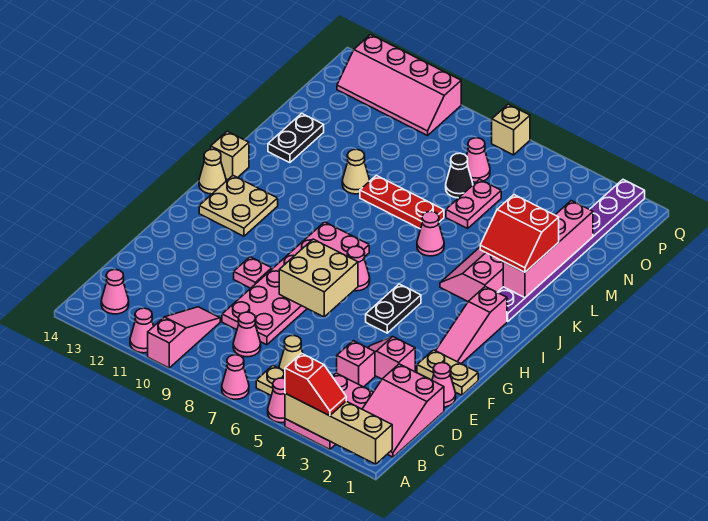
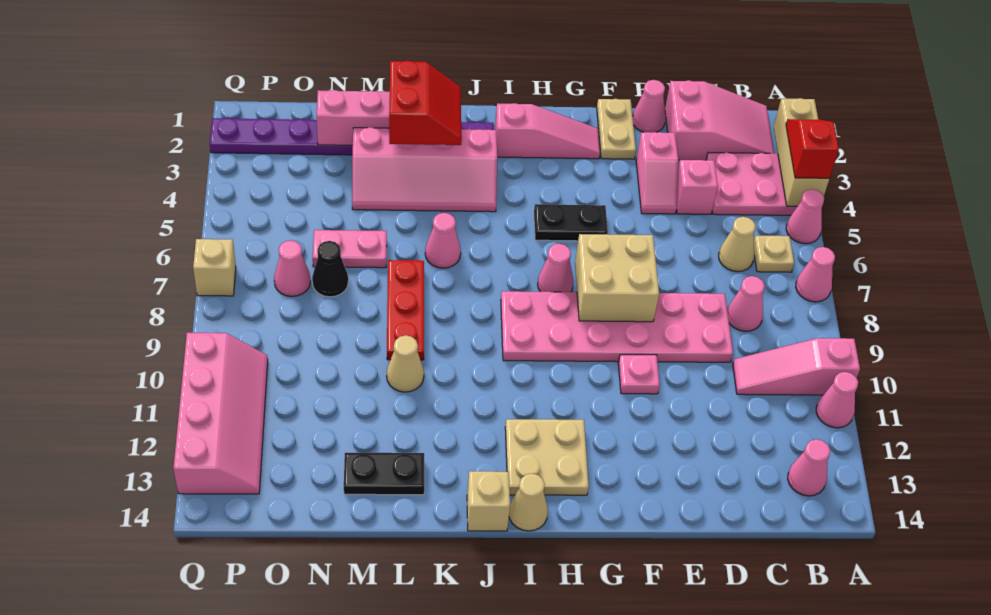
tan brick A1:A4 level 2 -> tan brick A2:A4 level 2

